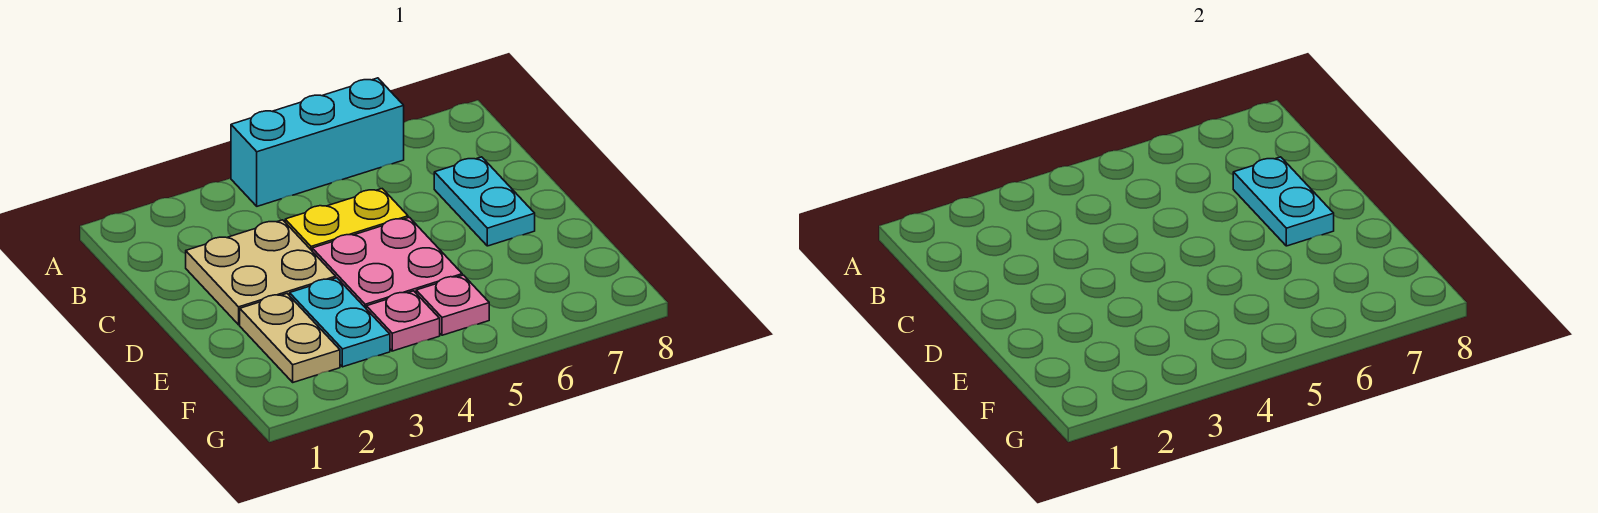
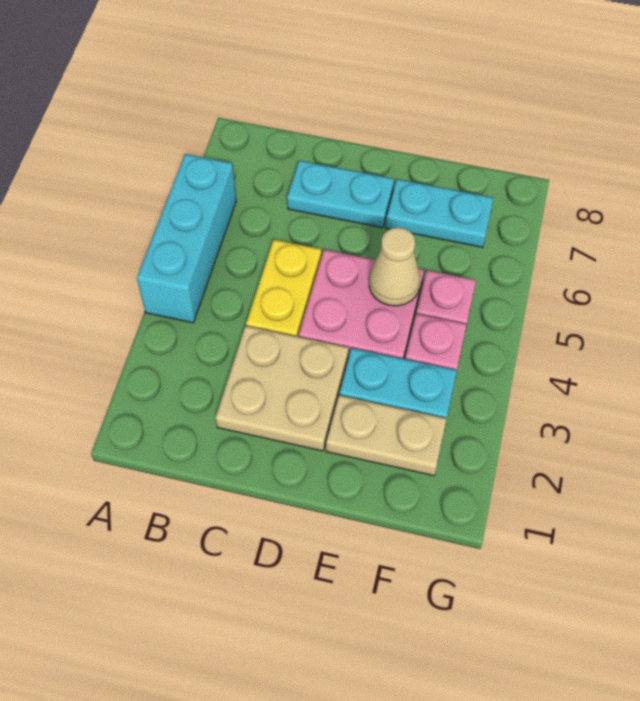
cyan plate C7:D7 level 2 -> cyan plate E7:F7 level 1
none -> tan cone E5 level 2

